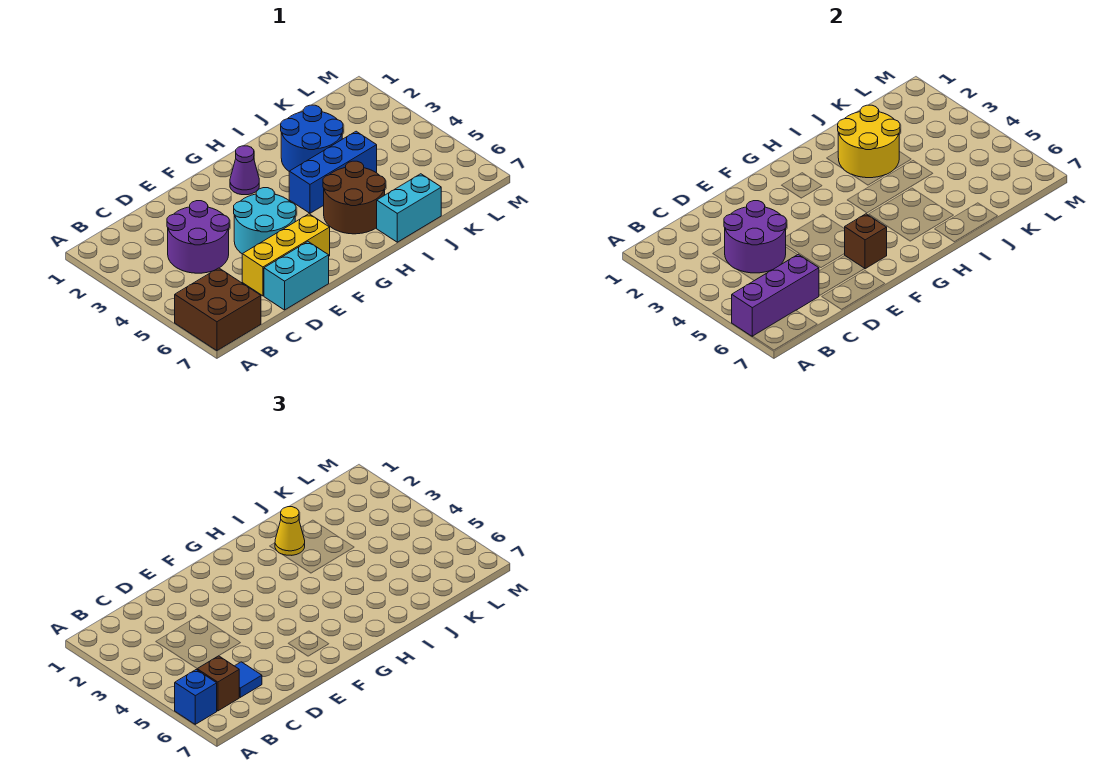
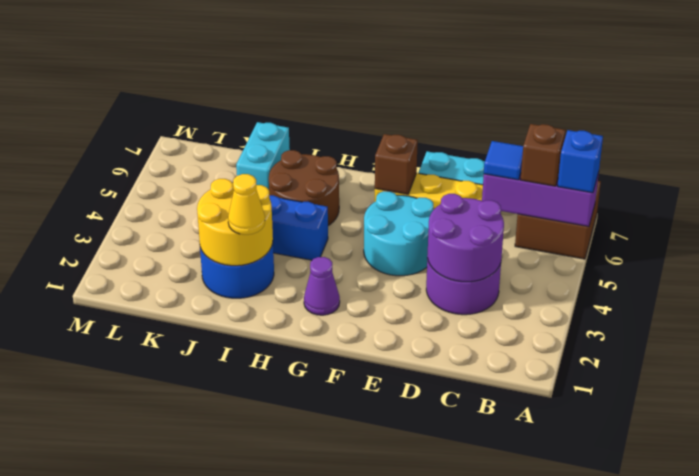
cyan brick I7:J7 level 1 -> cyan brick J6:J7 level 1

